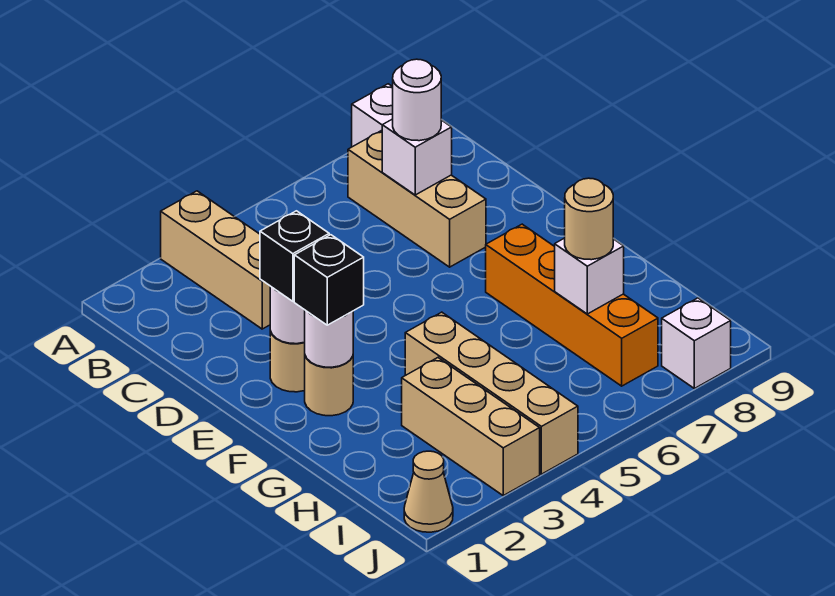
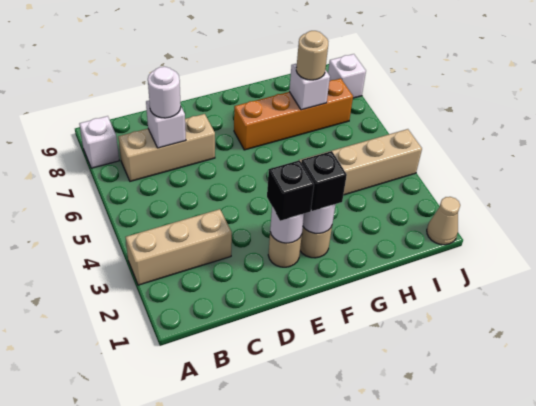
tan brick H3:J3 level 1 -> none

